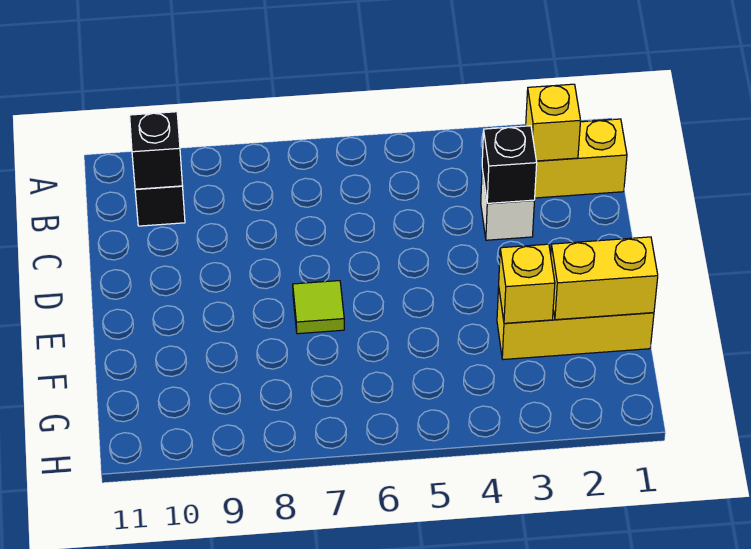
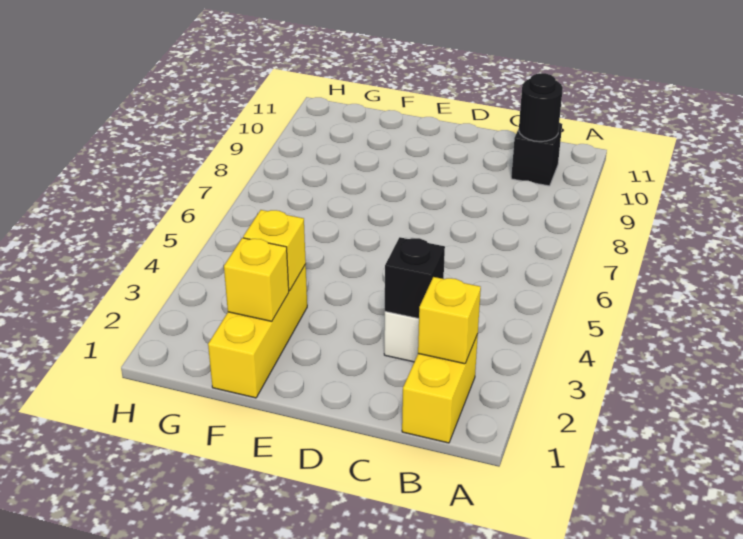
black brick B10 level 2 -> black round brick B10 level 2
lime tile E7 level 1 -> none
yellow brick F1:F2 level 2 -> yellow brick F2 level 2

